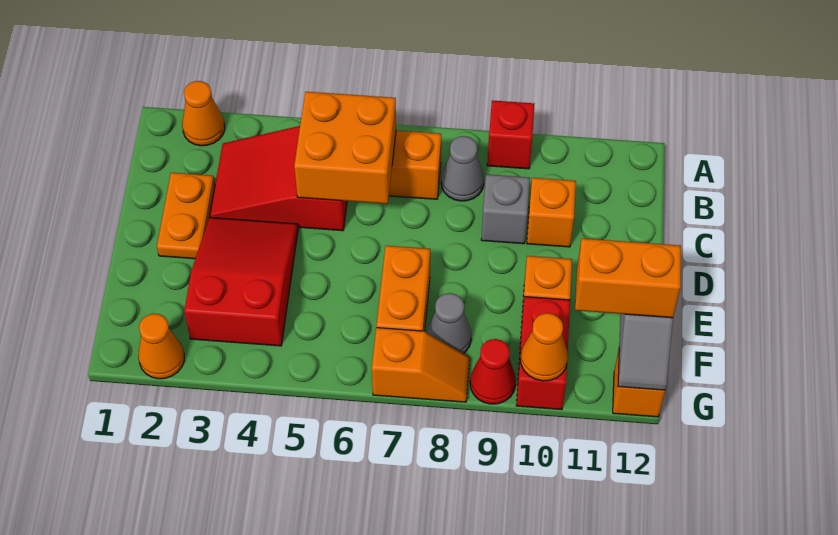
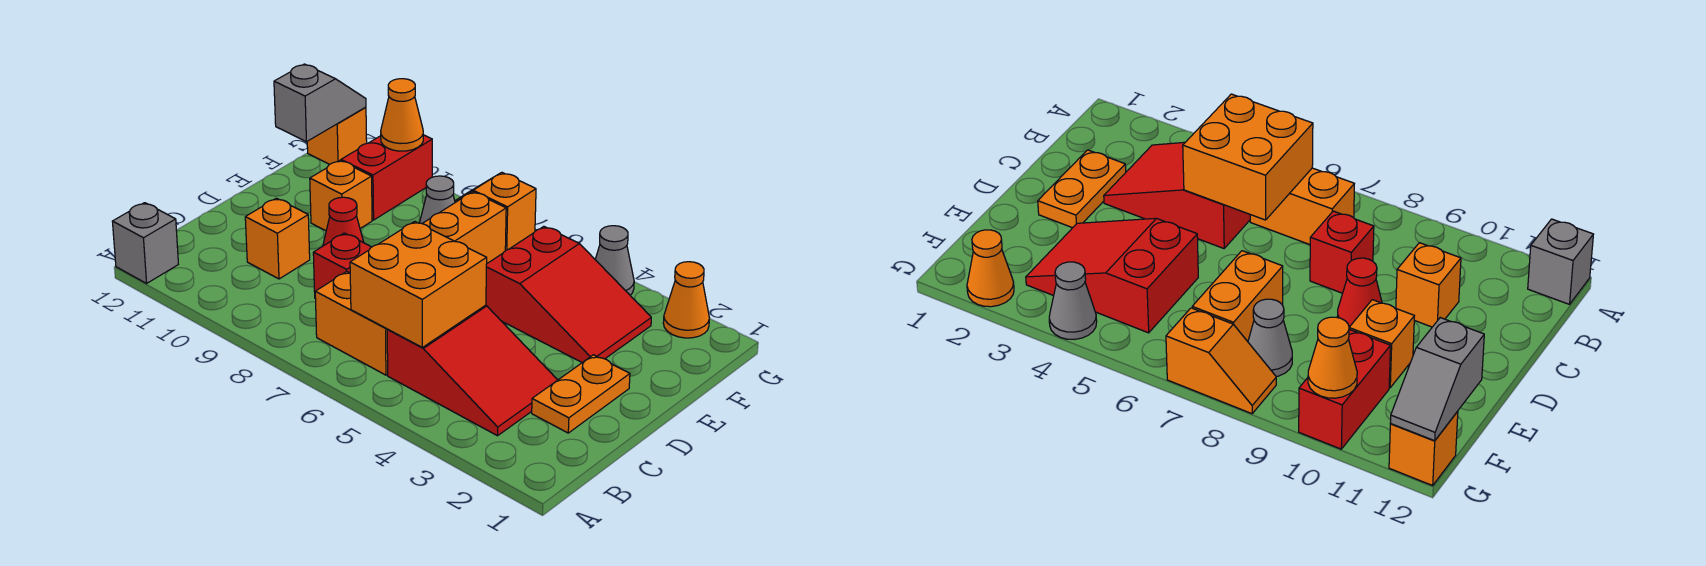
orange cone A2 level 1 -> none
red brick A9 level 1 -> red brick C8 level 1
grey cone B8 level 1 -> grey cone G4 level 1
grey brick C9 level 1 -> grey brick A12 level 1
red slope D3:F4 level 1 top F -> red slope E3:F5 level 1 top 5
orange brick F11:F12 level 3 -> none
red cone G9 level 1 -> red cone D9 level 1

